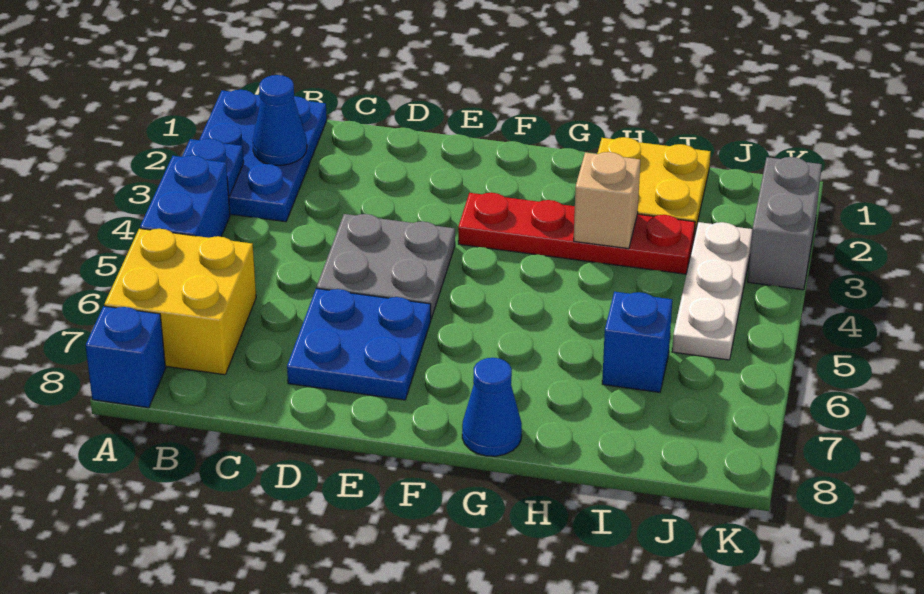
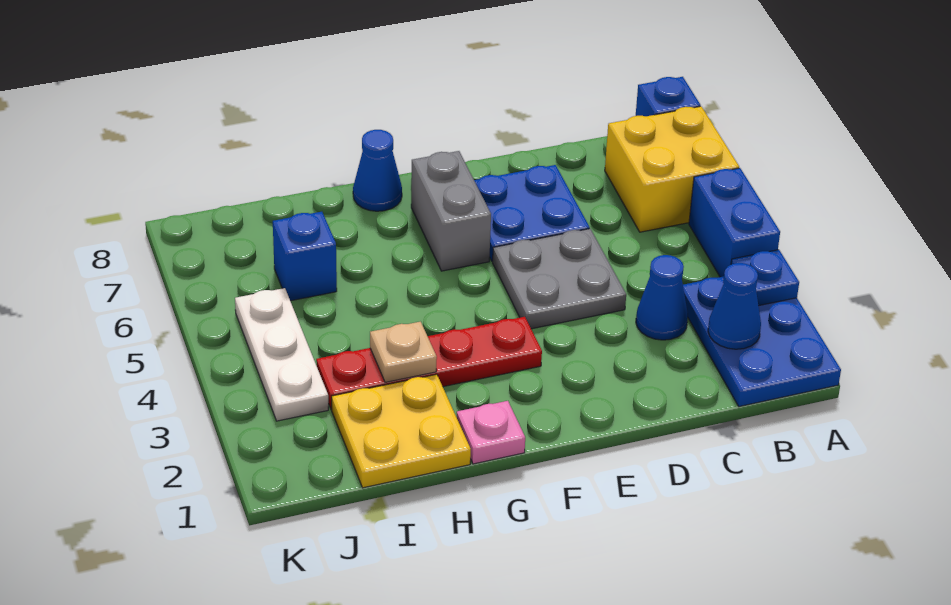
none -> blue cone C3 level 1
none -> pink plate G1 level 1
tan brick H3 level 2 -> tan plate H3 level 2
grey brick K2:K3 level 1 -> grey brick F6:F7 level 1

